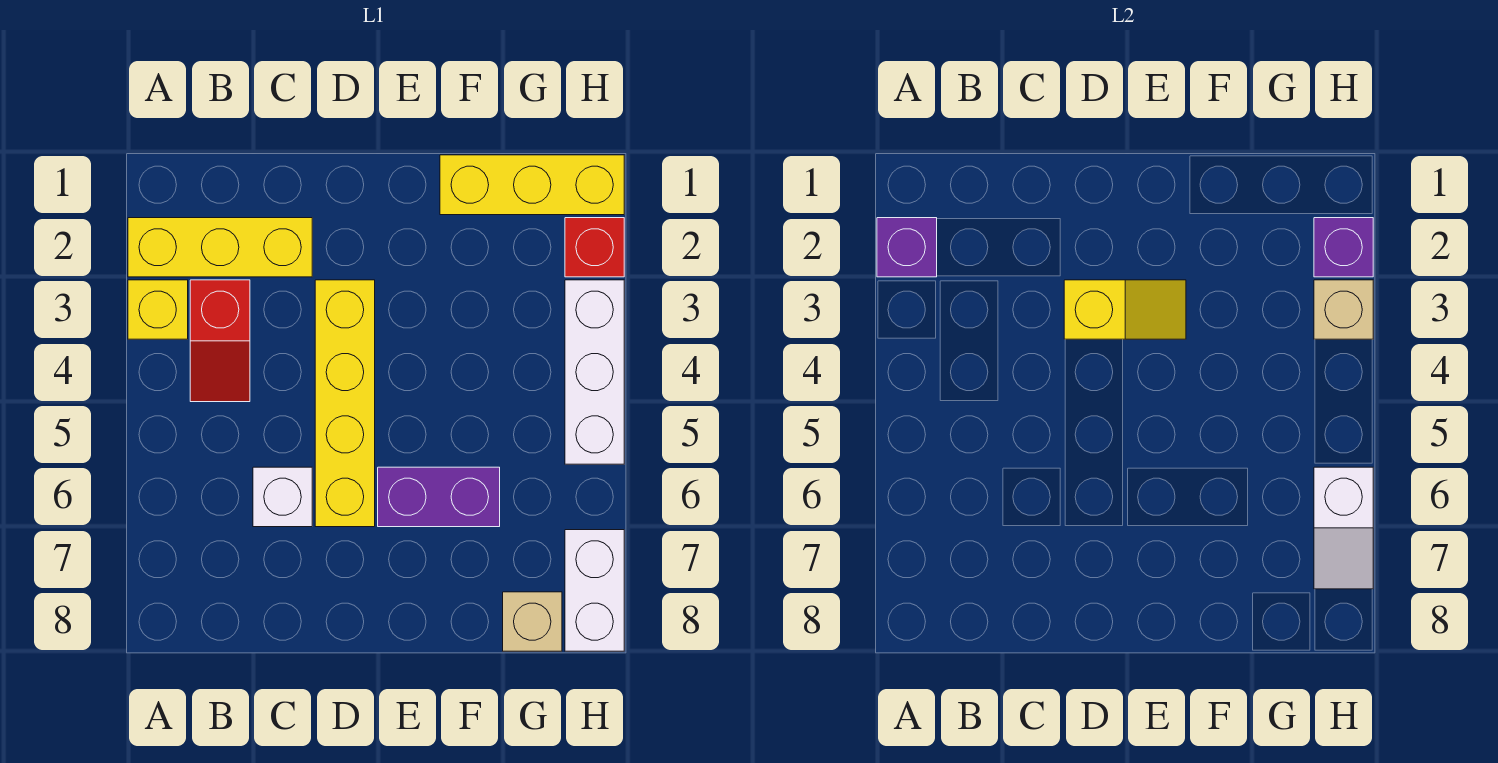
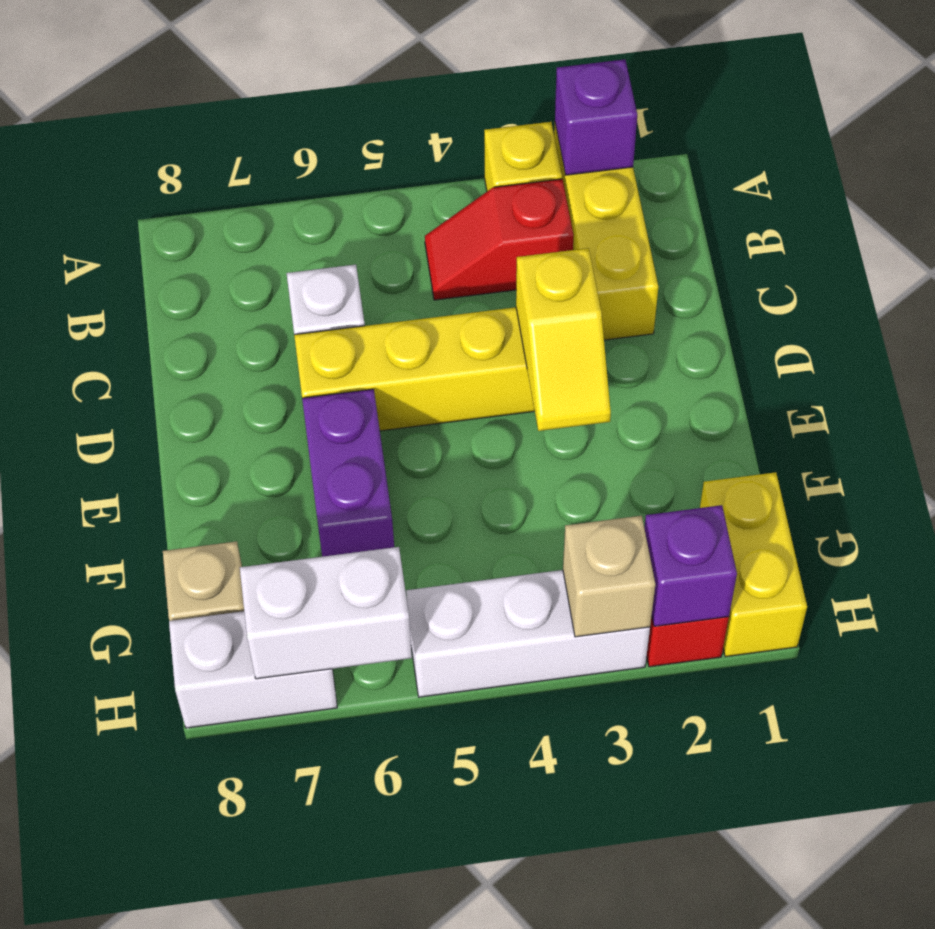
yellow brick F1:H1 level 1 -> yellow brick G1:H1 level 1
white slope H6:H7 level 2 top 6 -> white brick H6:H7 level 2

